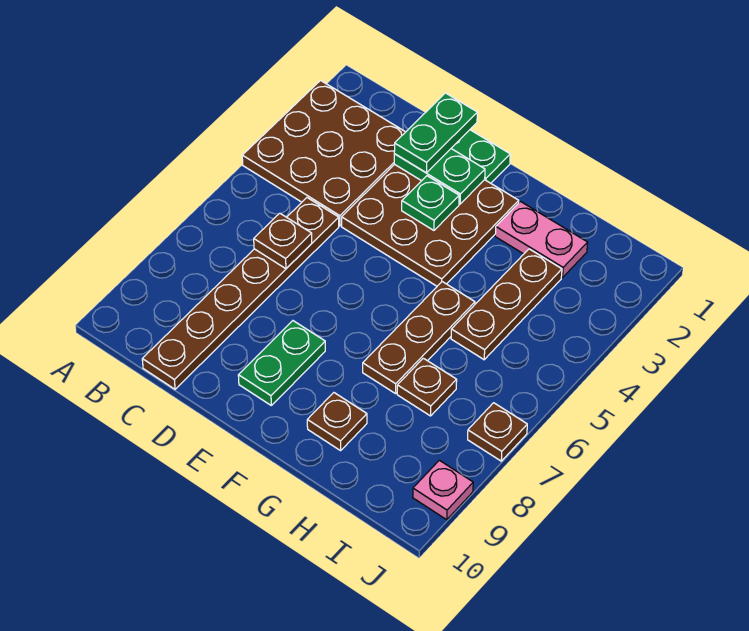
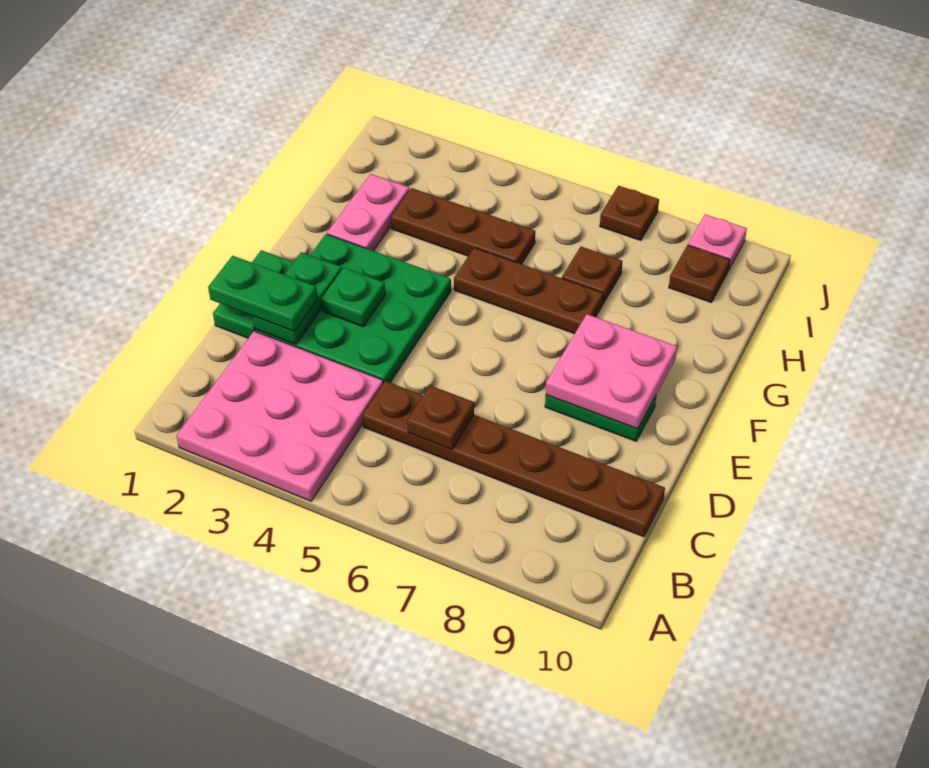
brown plate A2:C4 level 1 -> pink plate A2:C4 level 1
brown plate D2:F4 level 1 -> green plate D2:F4 level 1
none -> pink plate E8:F9 level 2
brown plate G9 level 1 -> brown plate I9 level 1

